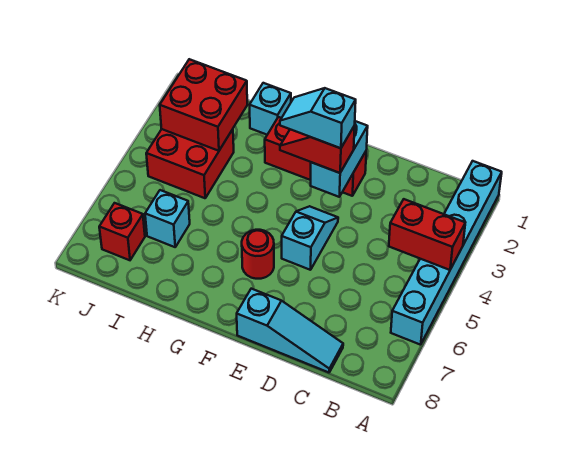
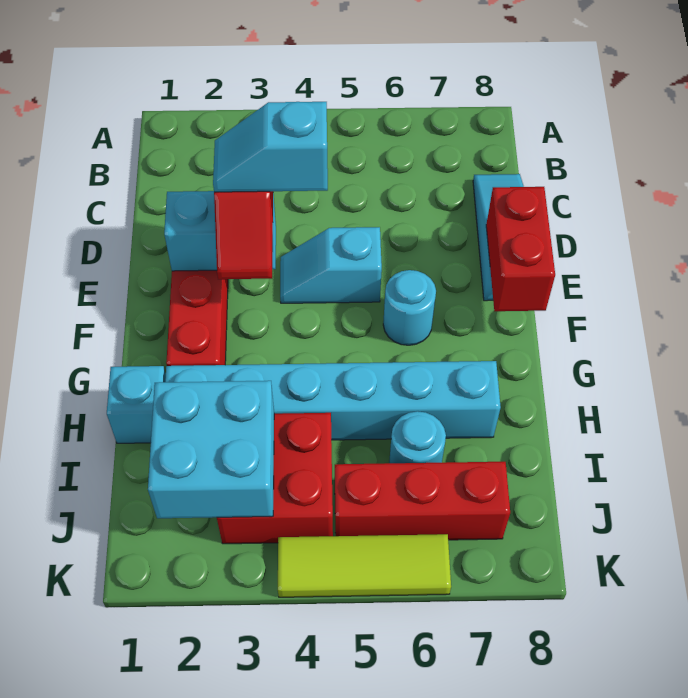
cyan brick A1:A6 level 1 -> cyan brick H2:H7 level 1
red brick A4:B4 level 2 -> red brick E8:F8 level 2
cyan slope E3:F3 level 4 top E -> cyan slope E3:E4 level 4 top 4
red round brick F6 level 1 -> cyan round brick F6 level 1
red brick I2:J3 level 2 -> cyan brick I2:J3 level 2
cyan brick I6 level 1 -> cyan round brick I6 level 1
red brick J7 level 1 -> red brick J5:J7 level 1
none -> lime tile K4:K6 level 1

